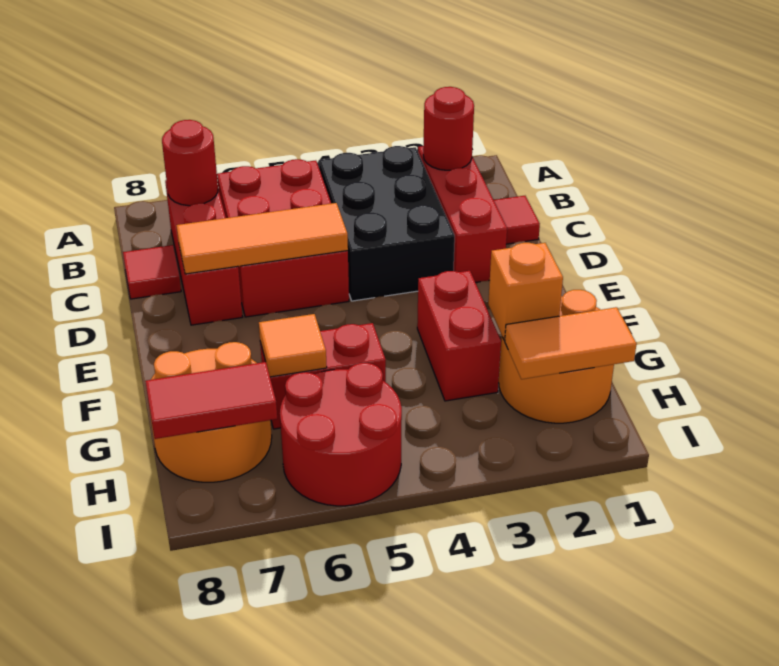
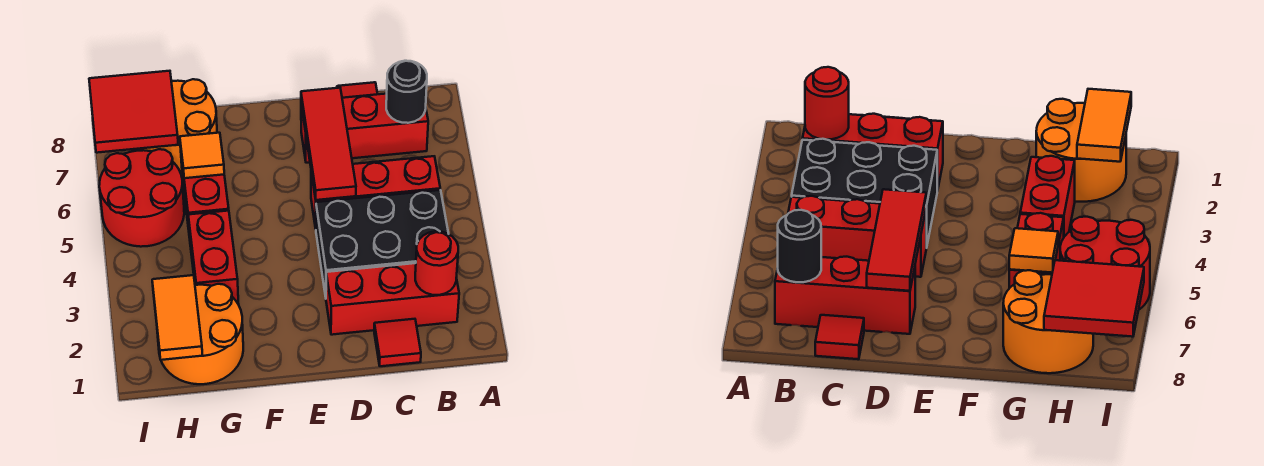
red brick B5:D6 level 1 -> red brick B5:D5 level 1
red round brick B7 level 2 -> black round brick B7 level 2
orange tile D5:D7 level 2 -> red tile D5:D7 level 2
red brick F3:G3 level 1 -> red brick G3:G4 level 1
orange brick G2 level 2 -> none
red tile H7:H8 level 2 -> red tile H7:I8 level 2

